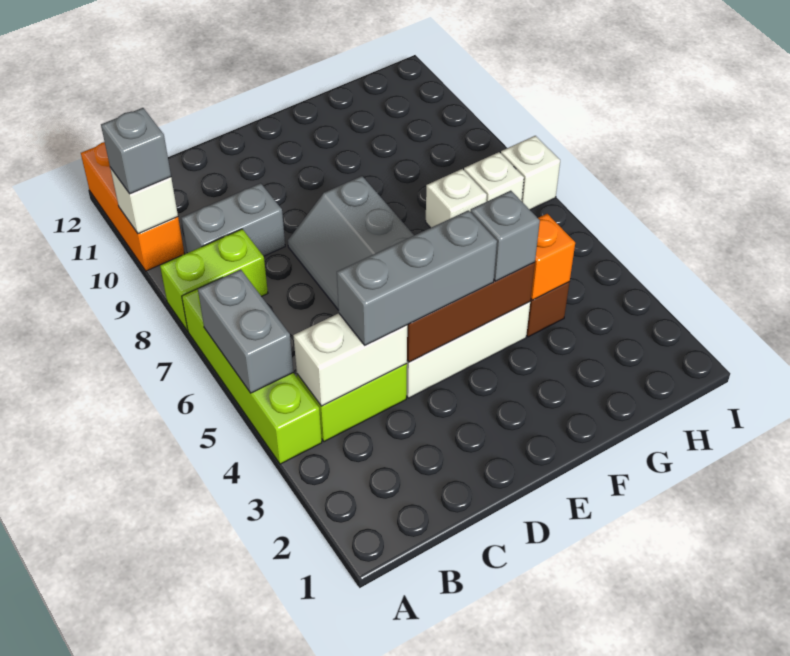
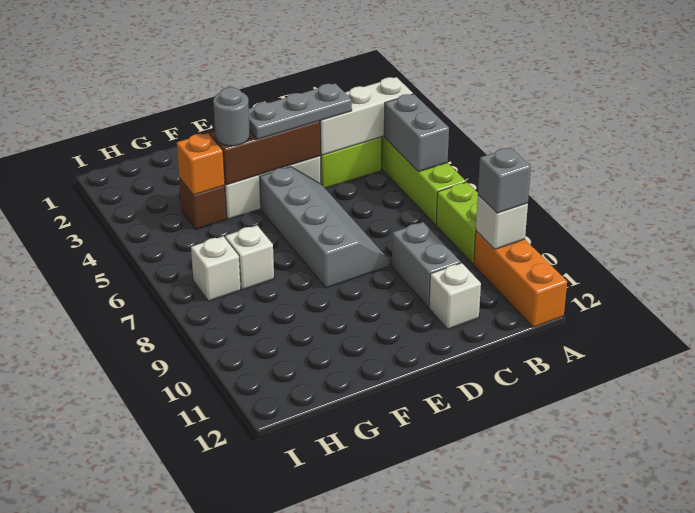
lime brick A8:B8 level 1 -> lime brick A8:A9 level 1
white brick B4:C4 level 2 -> white brick A4:C4 level 2
grey brick B9:C9 level 1 -> grey brick C9:C10 level 1
grey brick C4:E4 level 3 -> grey plate C4:E4 level 3
grey brick F4 level 3 -> grey round brick F4 level 3
white brick I7 level 1 -> white brick C11 level 1

